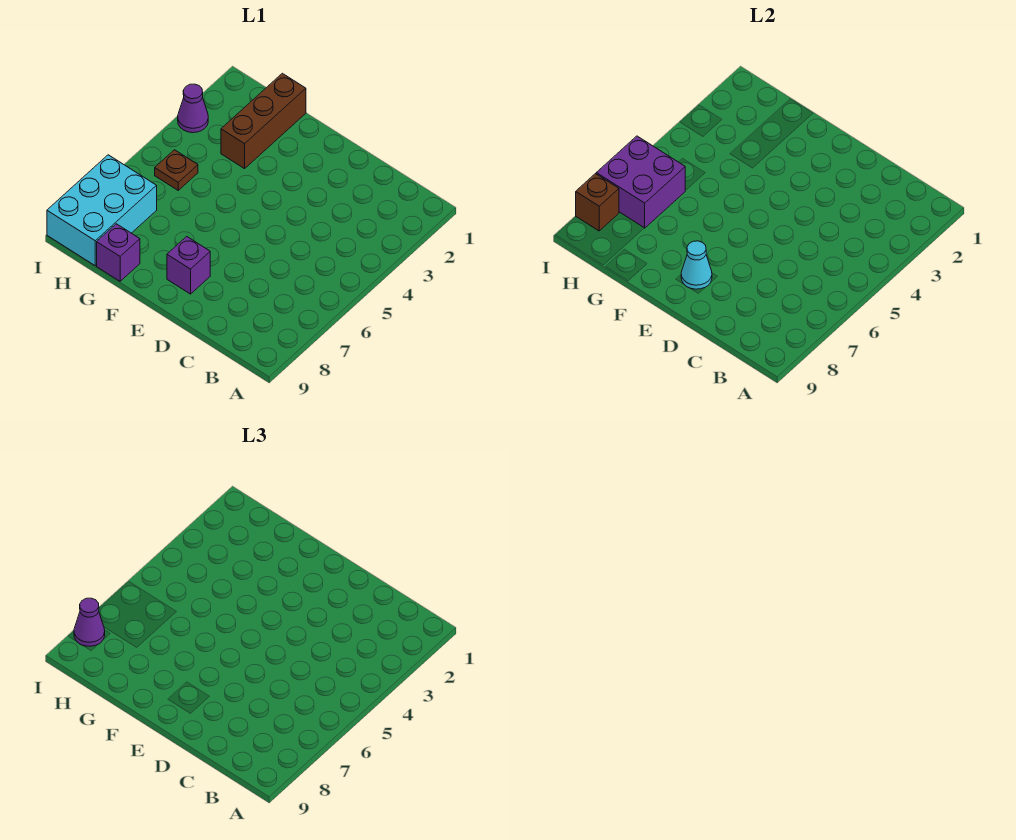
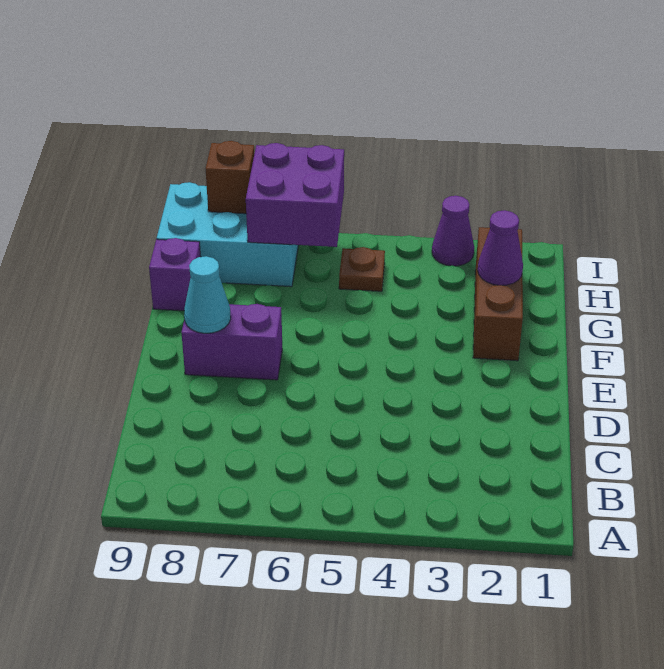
purple brick E8 level 1 -> purple brick E7:E8 level 1
brown brick G1:G3 level 1 -> brown brick F2:H2 level 1
purple cone I8 level 3 -> purple cone G2 level 2

